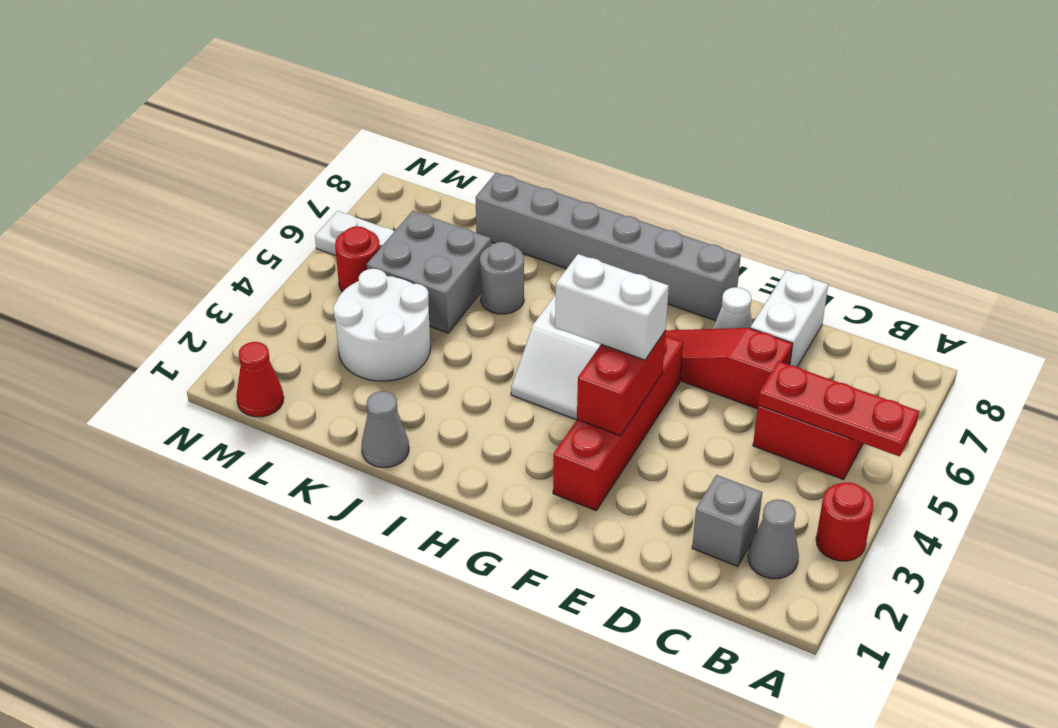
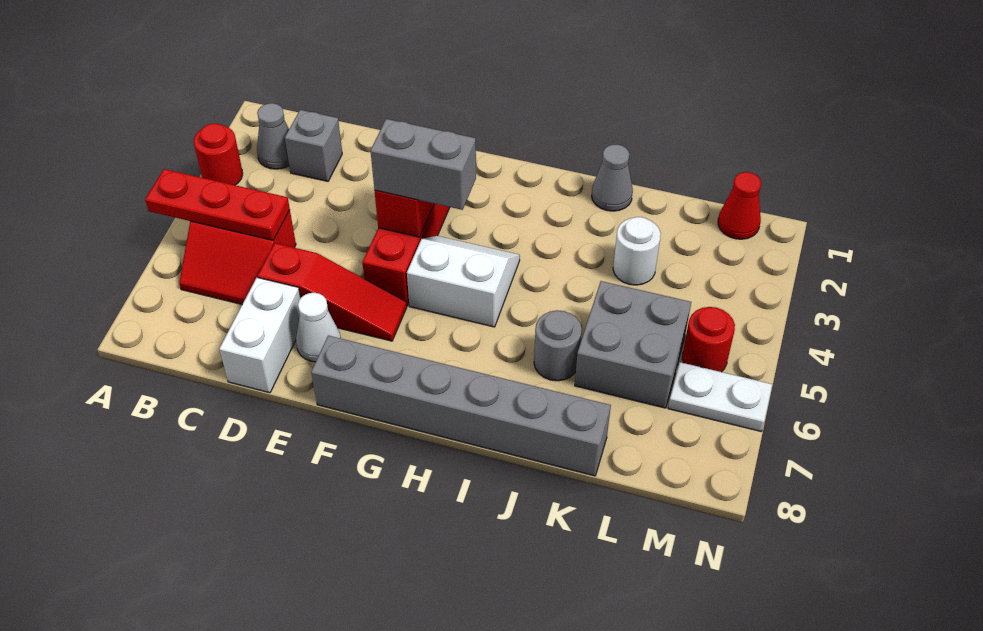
white brick F4:G4 level 3 -> grey brick F4:G4 level 3
white round brick K3:L4 level 1 -> white round brick K3 level 1

